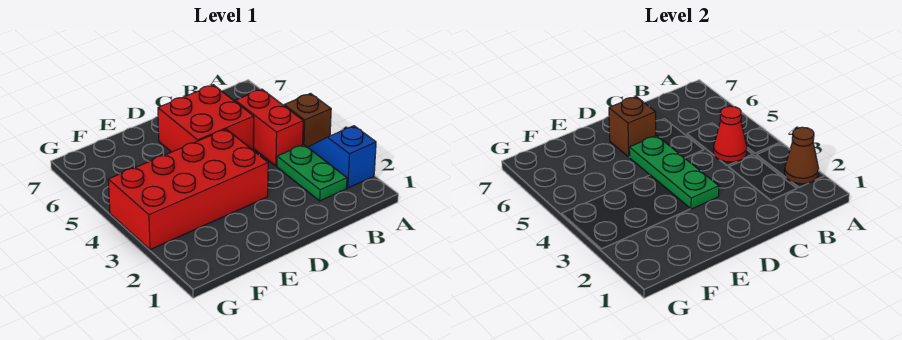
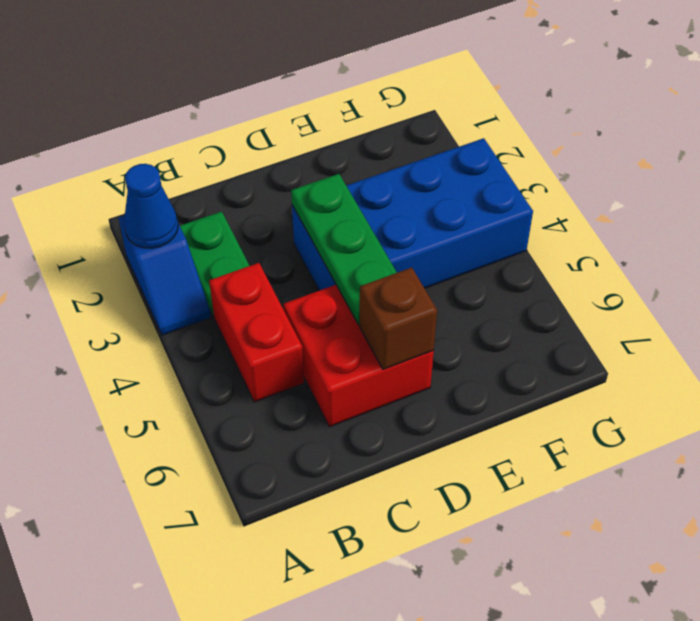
brown cone A2 level 2 -> blue cone A2 level 2
brown brick A4 level 1 -> none
red cone B4 level 2 -> none
red brick D3:G4 level 1 -> blue brick D3:G4 level 1

